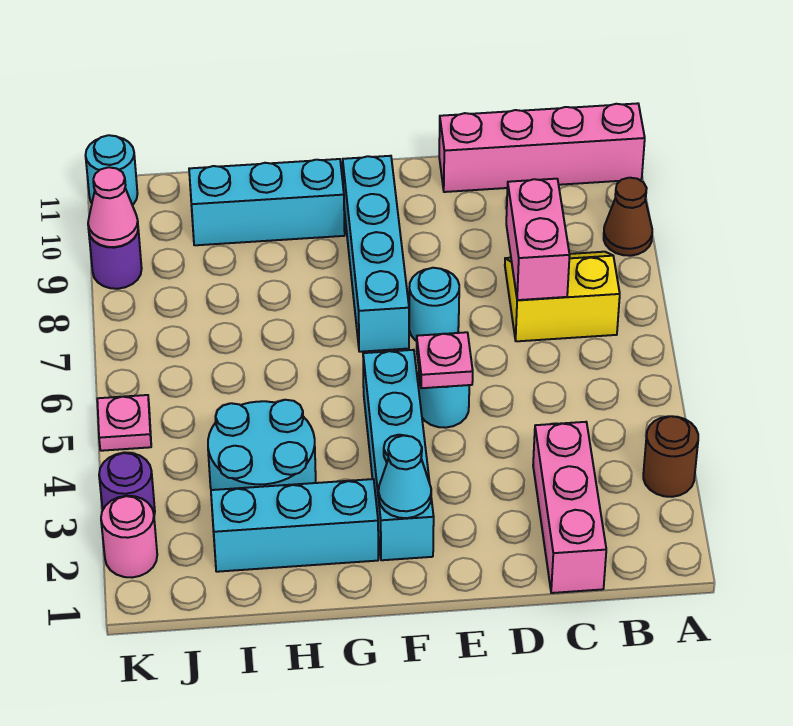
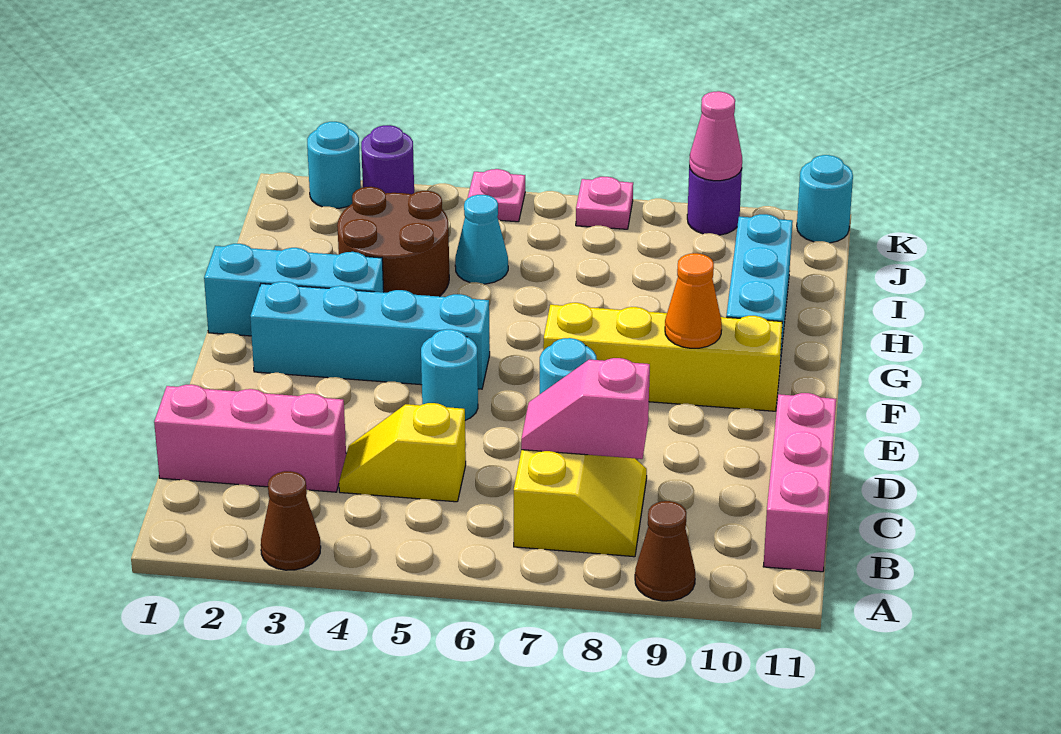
brown round brick A3 level 1 -> brown cone A3 level 1
pink brick A11:D11 level 1 -> pink brick B11:D11 level 1
none -> yellow slope C4:C5 level 1 top 5
pink brick C7:C8 level 2 -> pink slope C7:C8 level 2 top 8
pink plate E5 level 2 -> pink plate K7 level 1
cyan cone F2 level 2 -> cyan cone I5 level 1
cyan brick F7:F10 level 1 -> yellow brick F7:F10 level 1
none -> orange cone F9 level 2
cyan brick G2:I2 level 1 -> cyan brick G1:G3 level 1
cyan round brick H3:I4 level 1 -> brown round brick H3:I4 level 1
pink round brick K2 level 1 -> cyan round brick K2 level 1

